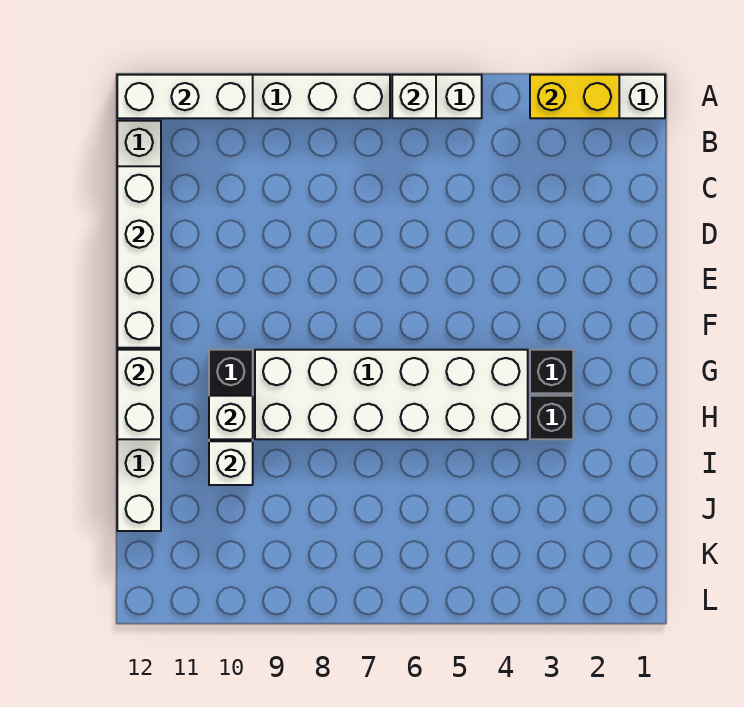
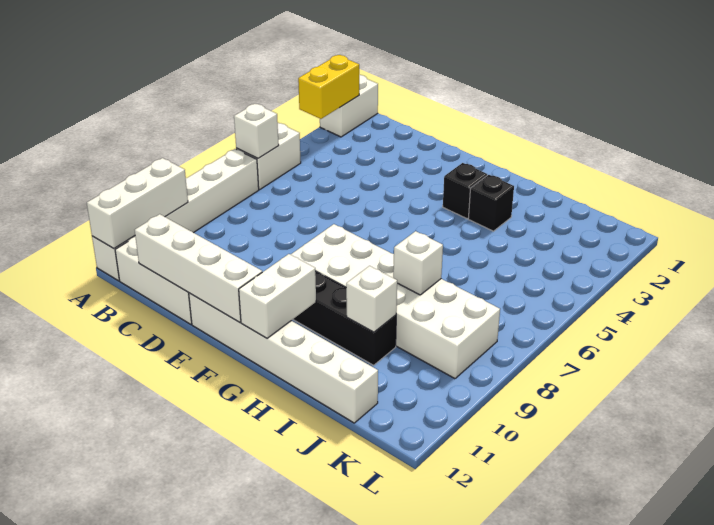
white brick G4:H9 level 1 -> white brick F8:K9 level 1
white brick G12:H12 level 2 -> white brick G11:G12 level 2
white brick H10 level 2 -> white brick I8 level 2

